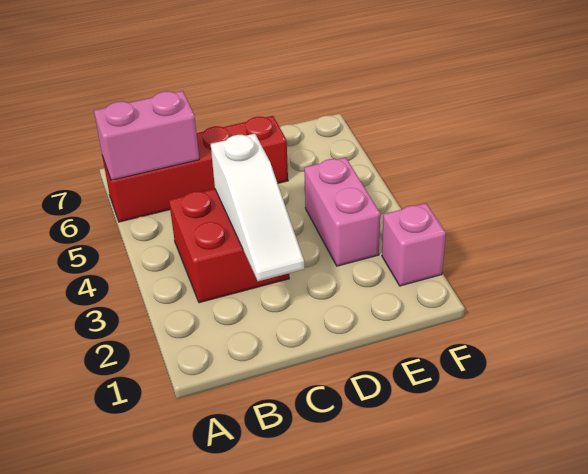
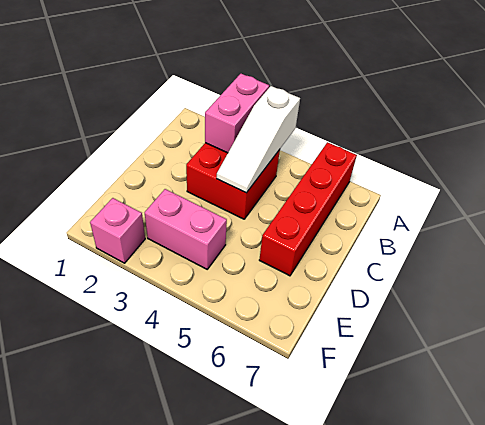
pink brick A6:B6 level 2 -> pink brick A3:B3 level 2
white slope C2:C4 level 2 top 4 -> white slope A4:C4 level 2 top A

